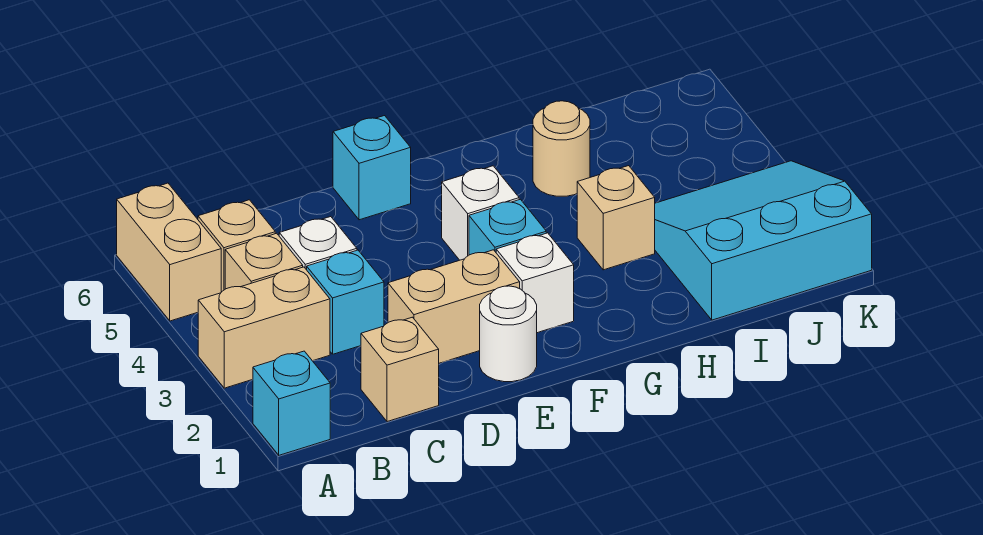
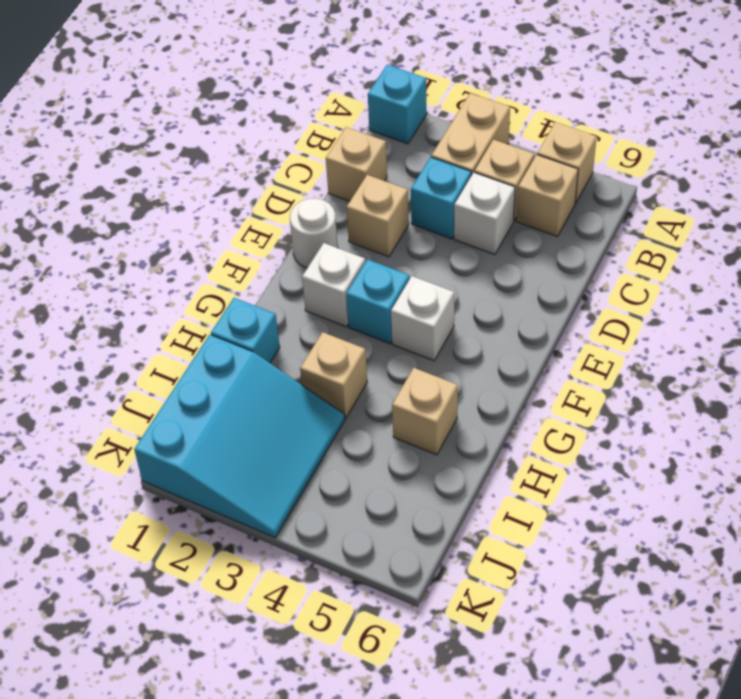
tan brick A5:A6 level 1 -> tan brick A5 level 1
tan brick D2:E2 level 1 -> tan brick D2 level 1
cyan brick E6 level 1 -> cyan brick H1 level 1
tan round brick H5 level 1 -> tan brick H5 level 1

